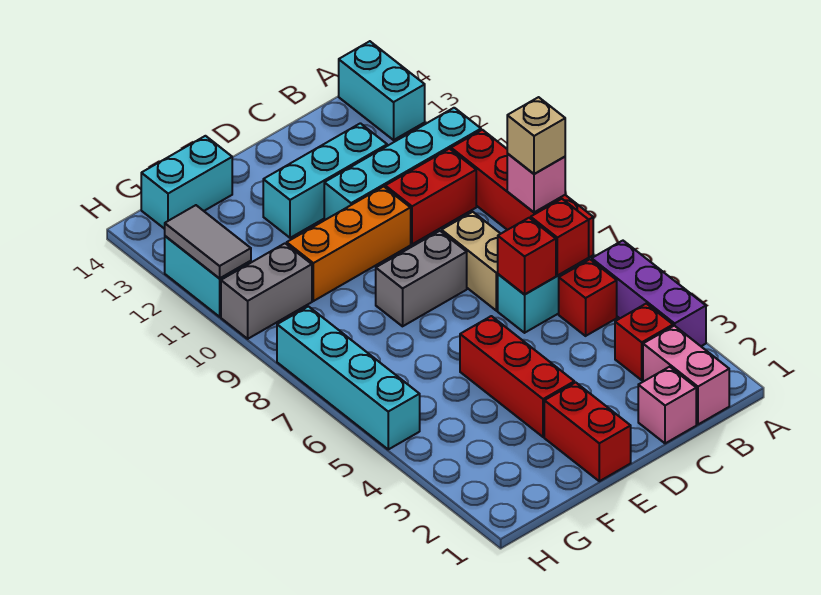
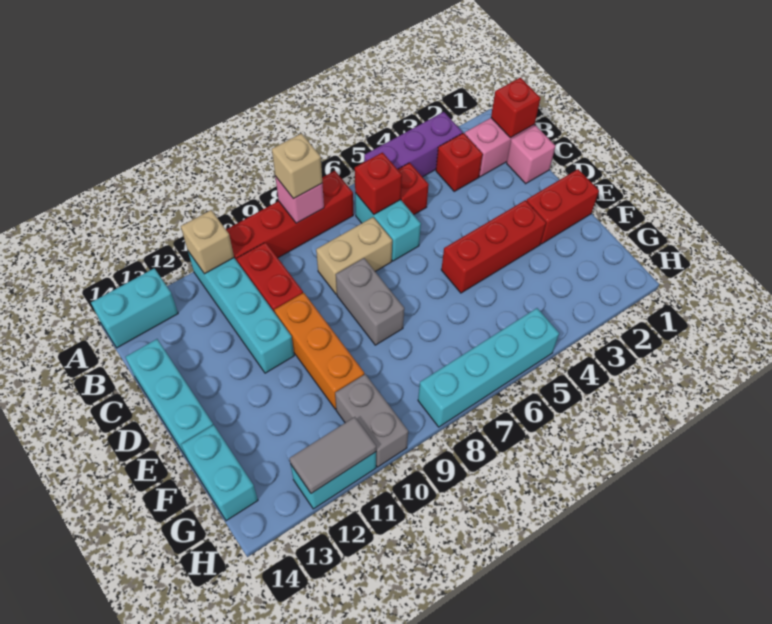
none -> tan brick A11 level 2
red brick C6 level 2 -> red brick B1 level 2
cyan brick C12:E12 level 1 -> cyan brick C14:E14 level 1

